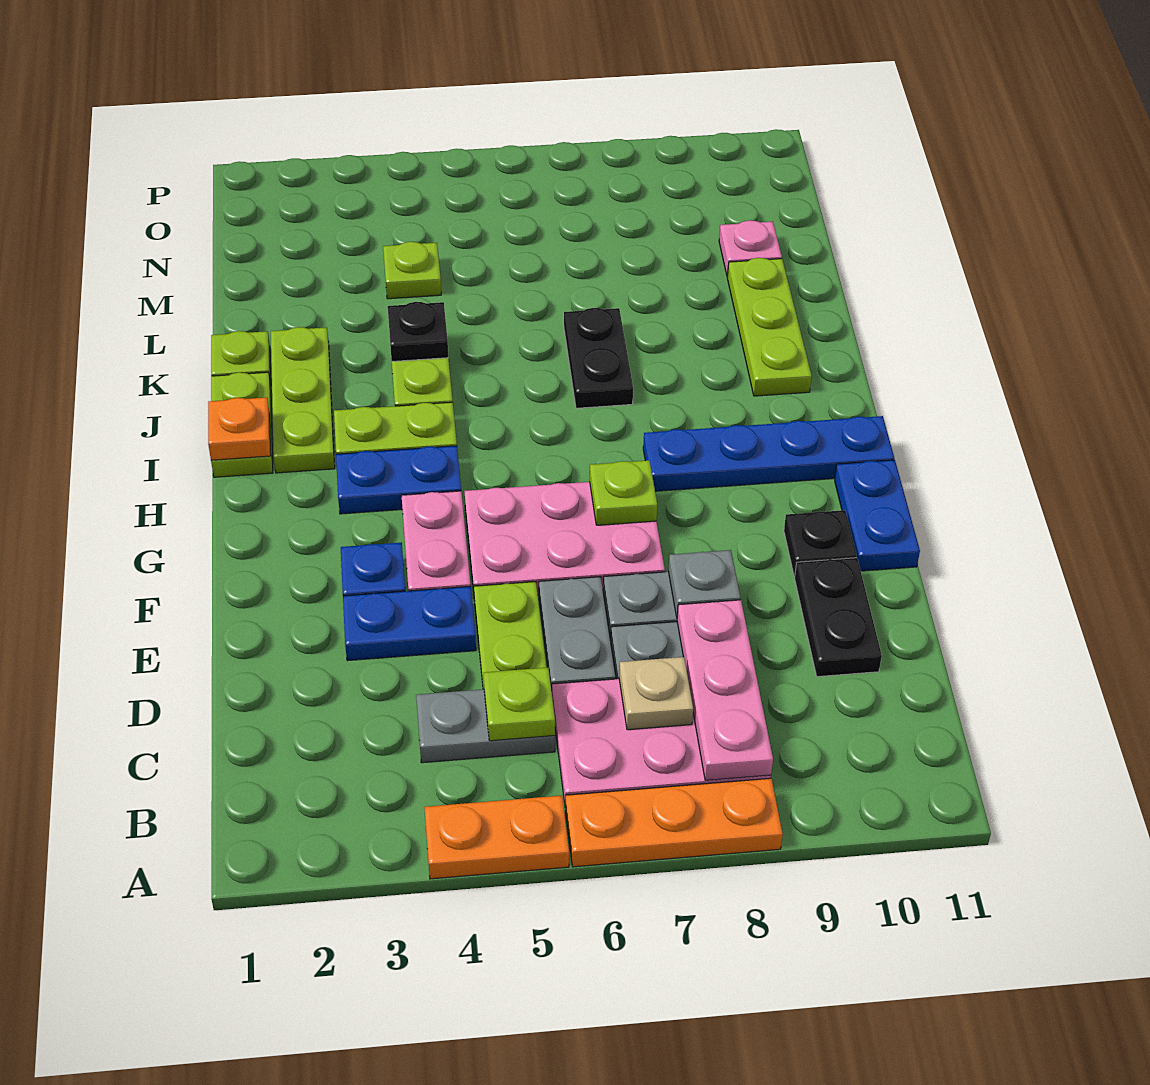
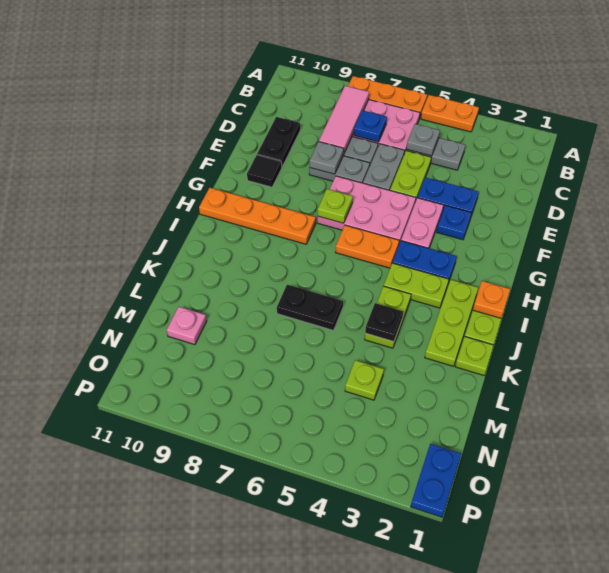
pink plate B8:D8 level 2 -> pink tile B8:D8 level 2
lime plate C5 level 2 -> grey plate C5 level 2
tan plate C7 level 2 -> blue plate C7 level 2
black plate F10 level 1 -> black tile F10 level 1
blue plate F11:G11 level 1 -> blue plate O1:P1 level 1
none -> orange plate H5:H6 level 1
blue plate H8:H11 level 1 -> orange plate H8:H11 level 1
black plate J7:K7 level 1 -> black plate K6:K7 level 1
lime plate J10:L10 level 1 -> none

